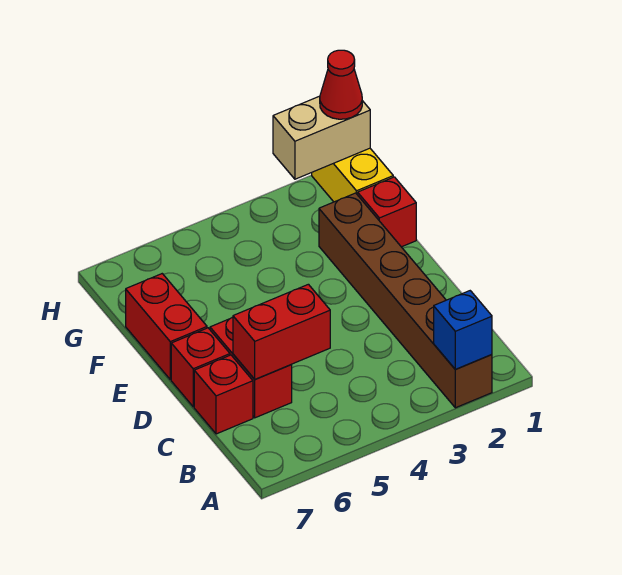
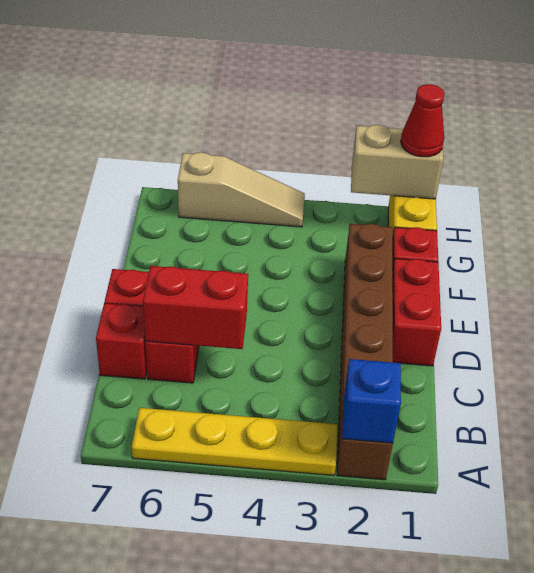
none -> yellow plate A3:A6 level 1
red brick E7:F7 level 1 -> red brick D1:E1 level 1
none -> tan slope H4:H6 level 1 top 6

